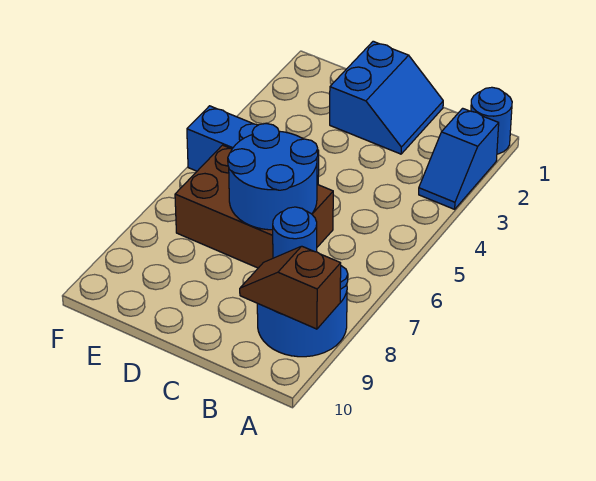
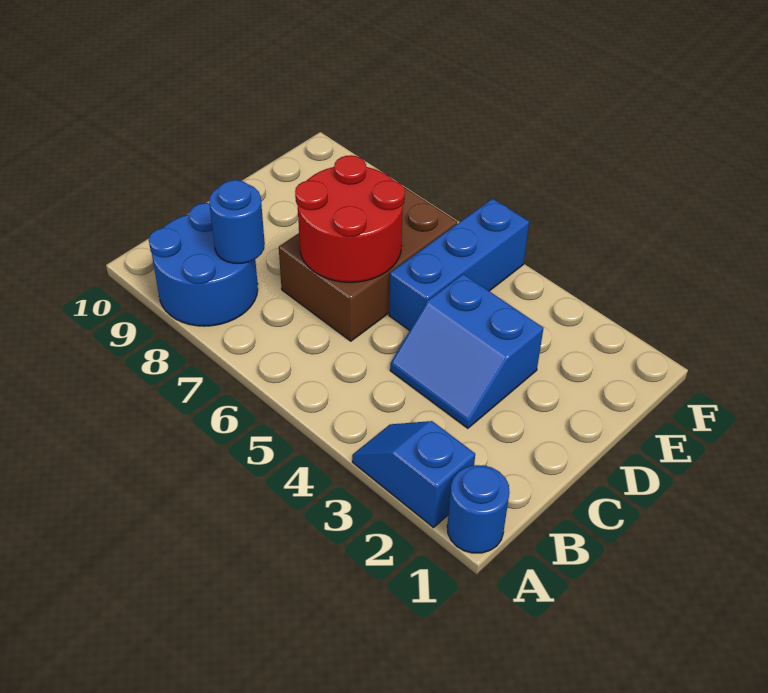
brown slope A9:B9 level 2 top A -> none
blue slope C1:D2 level 1 top D -> blue slope C3:D4 level 1 top D
blue round brick C6:D7 level 2 -> red round brick C6:D7 level 2

